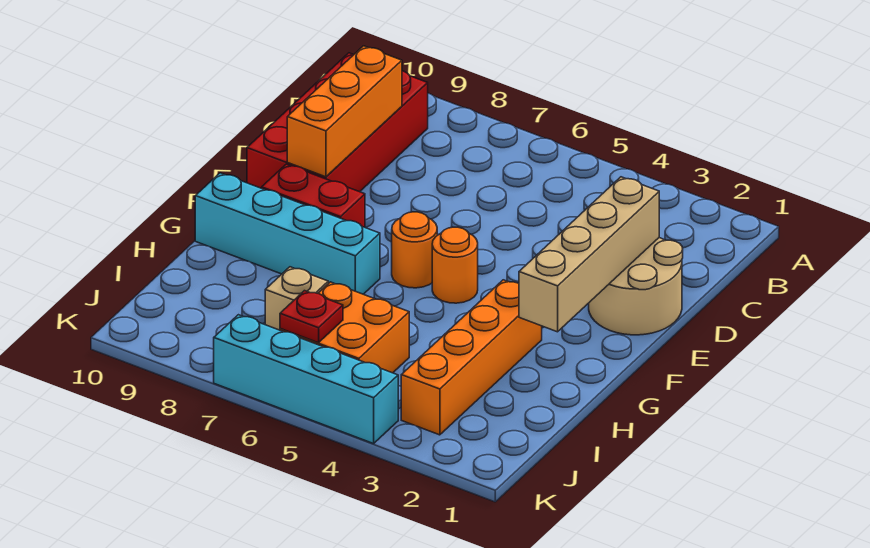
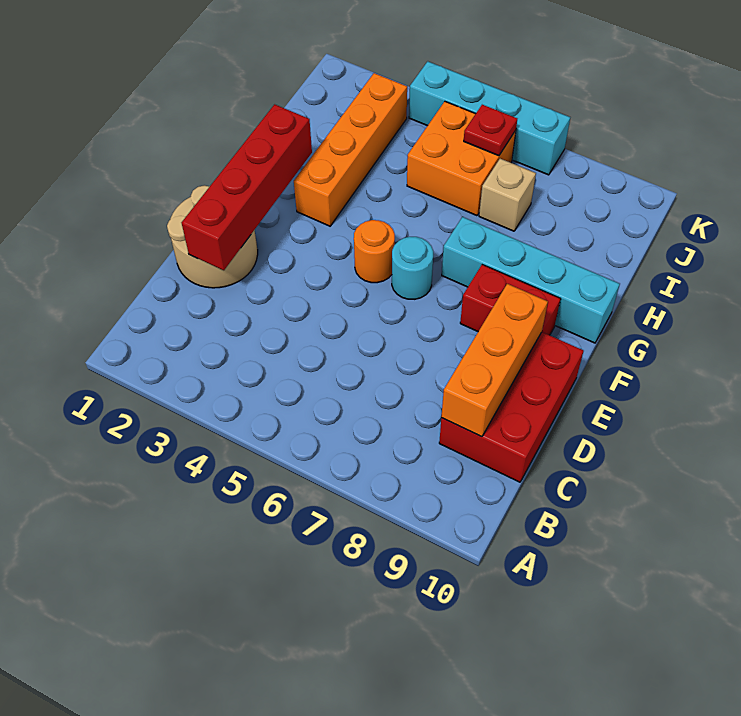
red brick B9:E10 level 1 -> red brick C9:E10 level 1
tan brick D2:G2 level 2 -> red brick D2:G2 level 2
orange round brick F6 level 1 -> cyan round brick F6 level 1

